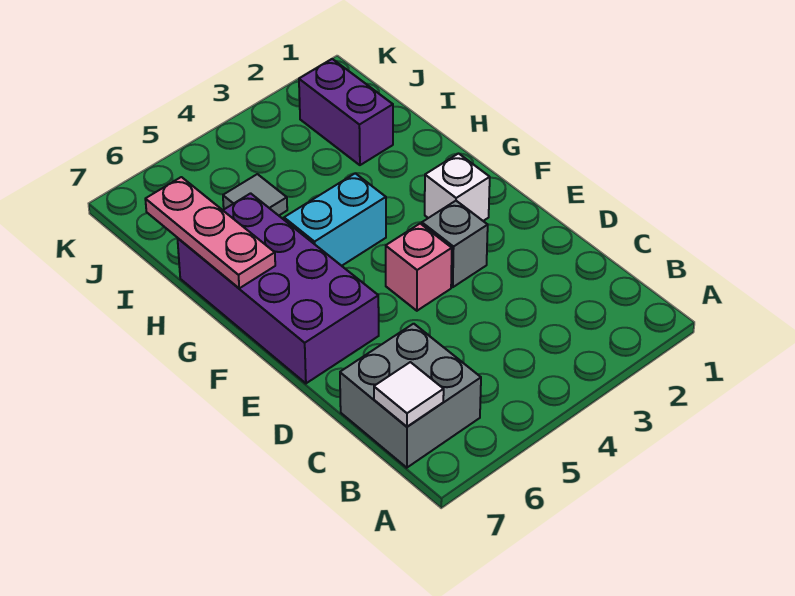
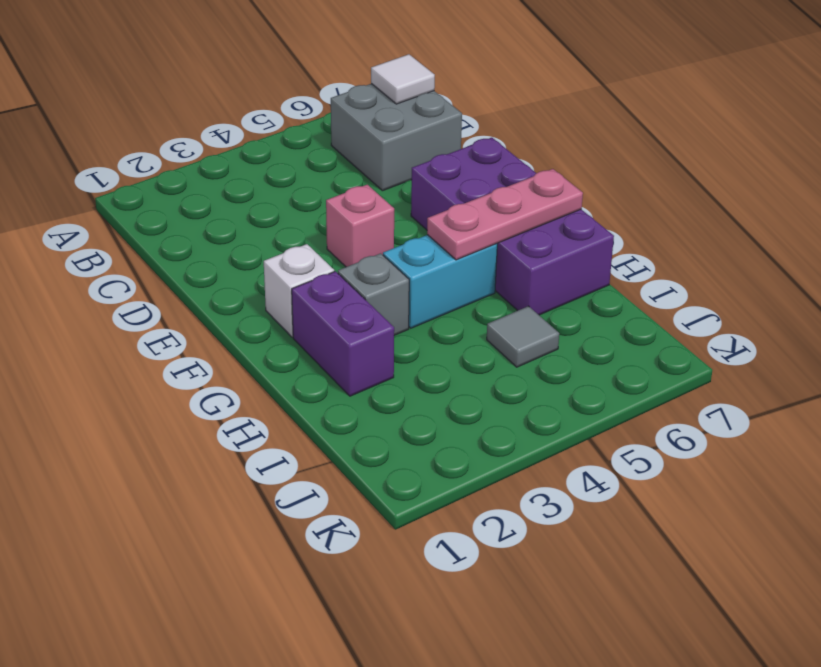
grey brick E3 level 1 -> grey brick G3 level 1
pink plate G7:I7 level 2 -> pink plate G5:G7 level 2
purple brick I2:J2 level 1 -> purple brick G2:H2 level 1

